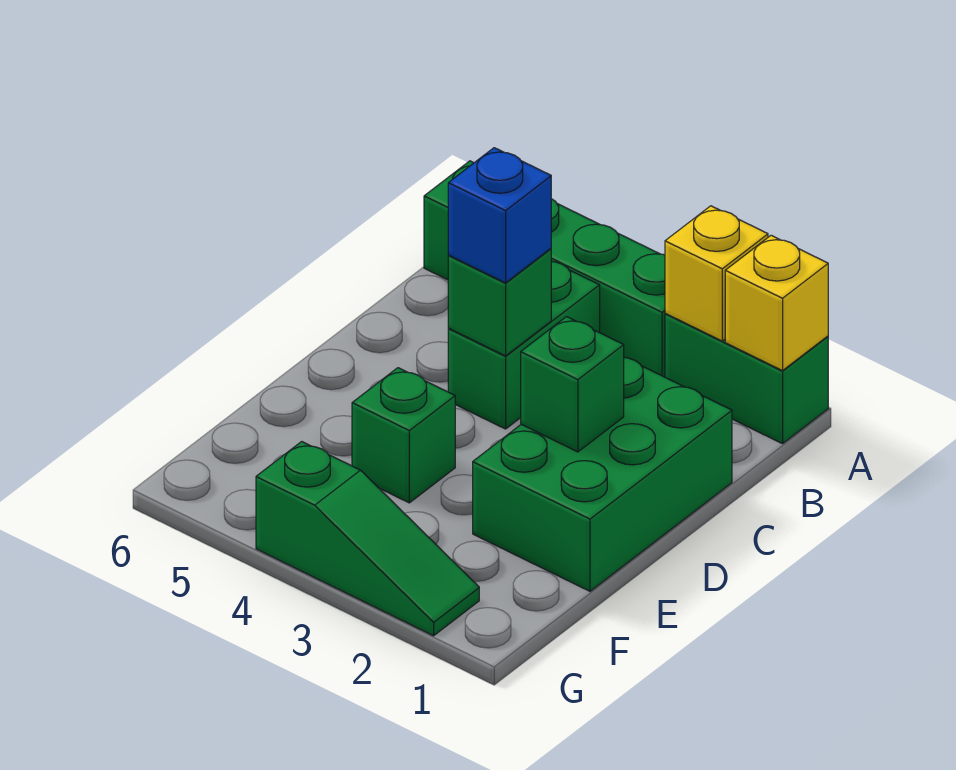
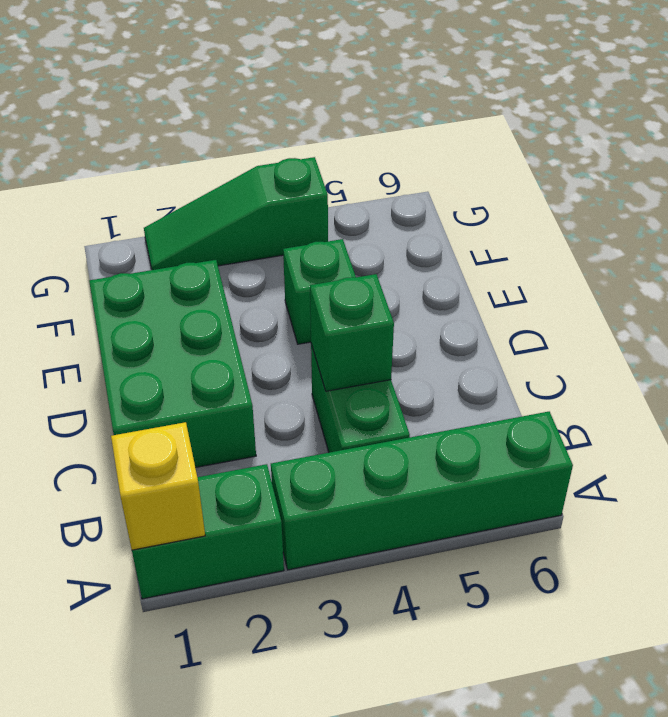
yellow brick A2 level 2 -> none
blue brick C4 level 3 -> none
green brick D2 level 2 -> none

